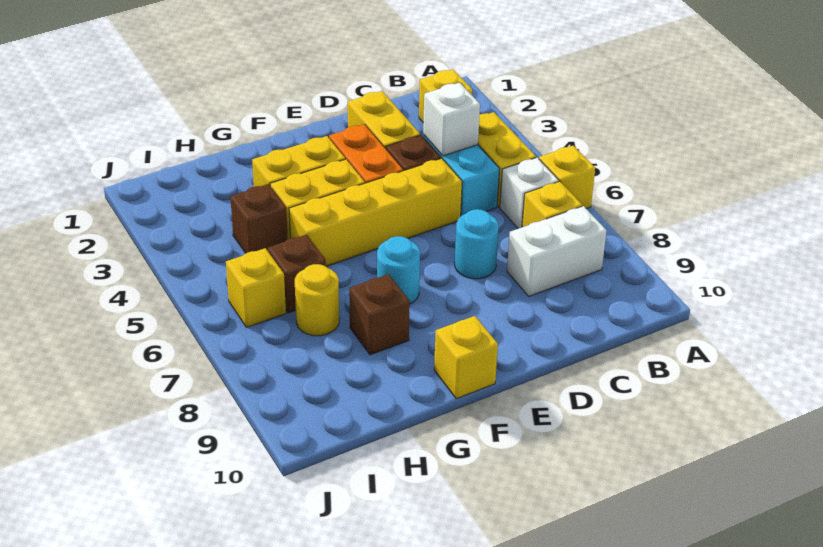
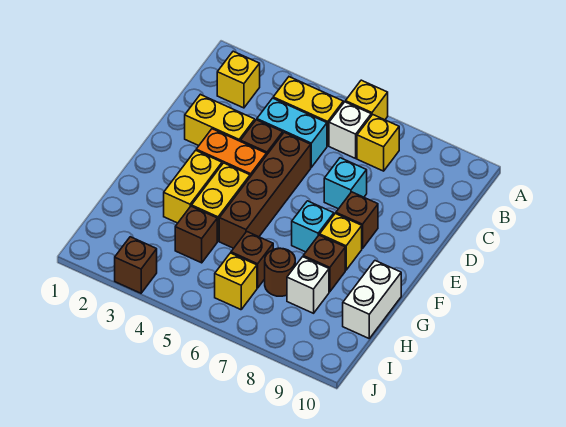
white brick B8:C8 level 1 -> white brick G10:H10 level 1
white brick C4 level 2 -> white brick H8 level 1
yellow brick D5:G5 level 1 -> brown brick D5:G5 level 1
cyan round brick D7 level 1 -> cyan brick D7 level 1
none -> brown brick E8 level 1
cyan round brick F7 level 1 -> cyan brick F7 level 1
yellow brick F10 level 1 -> yellow brick F8 level 1
yellow round brick H7 level 1 -> brown round brick H7 level 1
none -> brown brick J3 level 1

